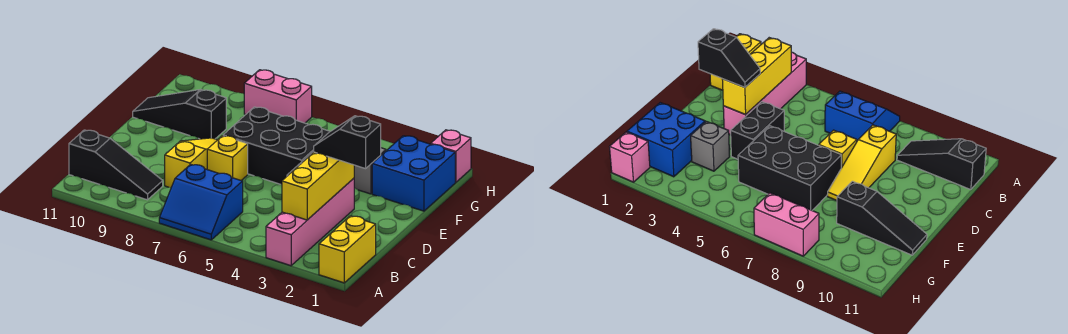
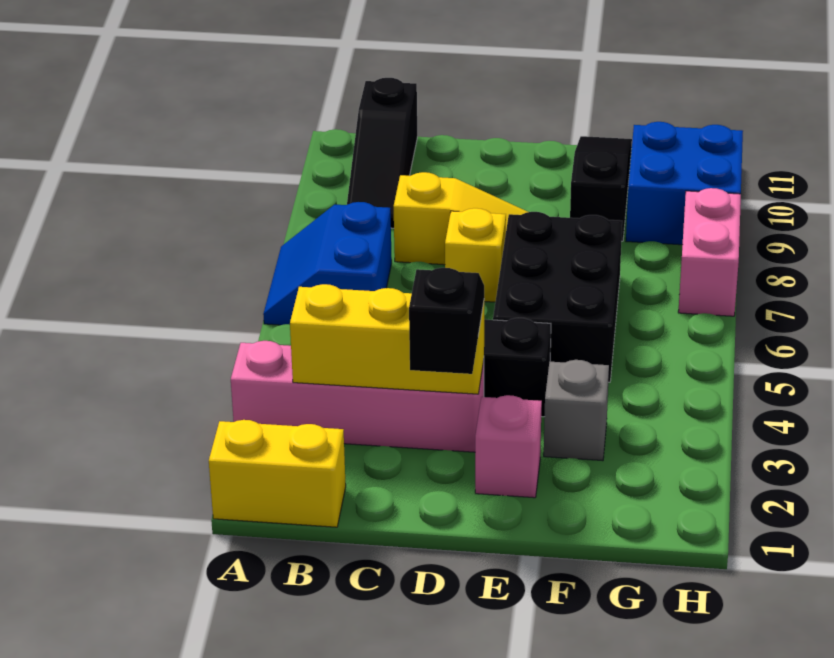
blue brick F1:G2 level 1 -> blue brick G9:H10 level 1
pink brick H1 level 1 -> pink brick E2 level 1

